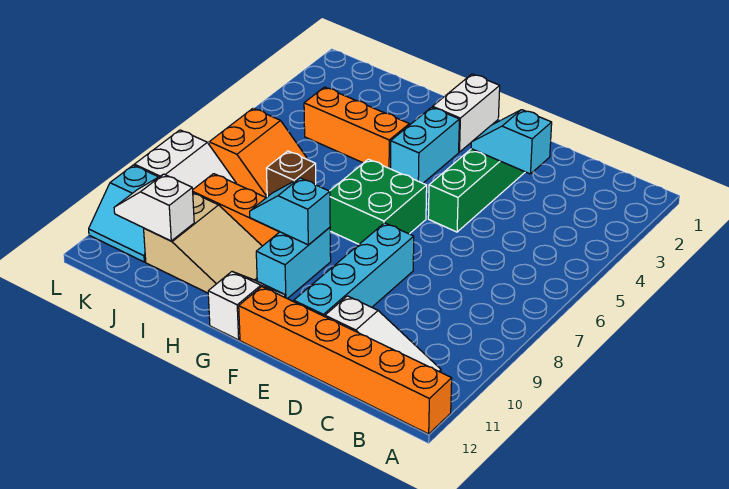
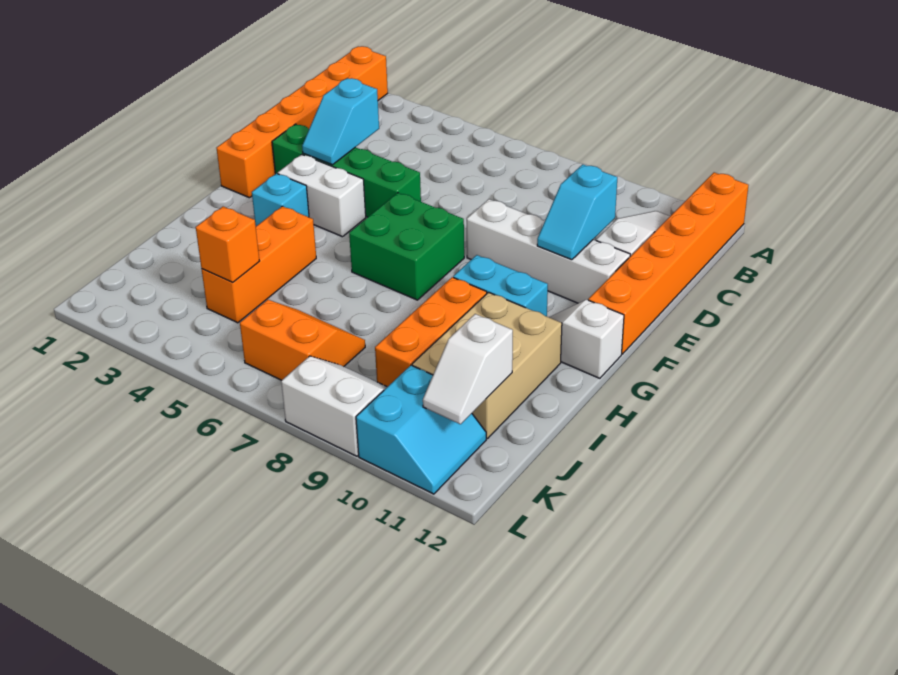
none -> orange brick A1:F1 level 1
cyan brick E8:E11 level 1 -> white brick E8:E11 level 1
white brick G1:G2 level 1 -> white brick F3:F4 level 1
cyan brick G3:G4 level 1 -> cyan brick G3 level 1
cyan slope G9:H9 level 2 top G -> cyan slope D10:E10 level 2 top D
tan slope H10:J11 level 1 top J -> tan brick H10:J11 level 1
brown brick I7 level 1 -> none
none -> orange brick J4 level 2

